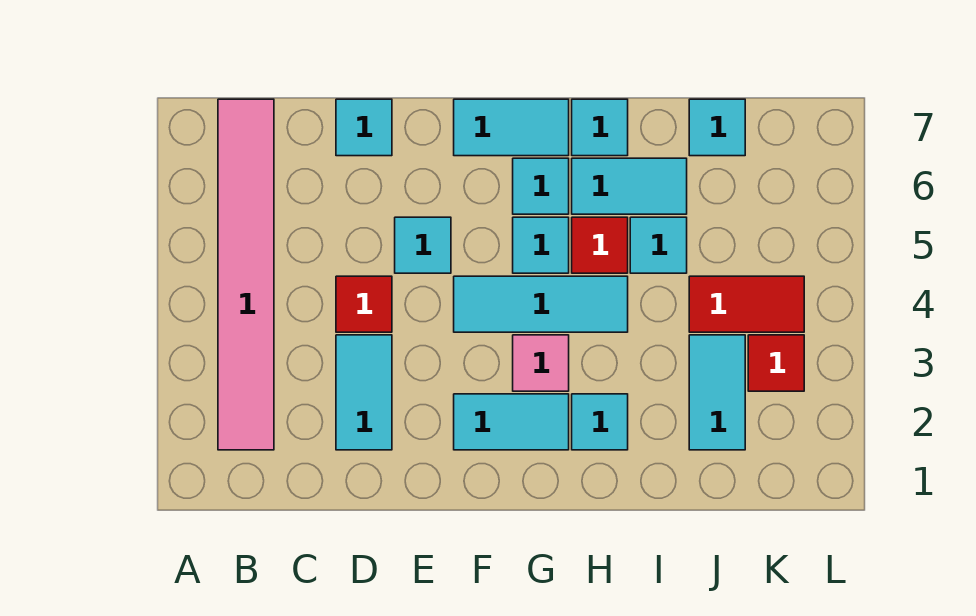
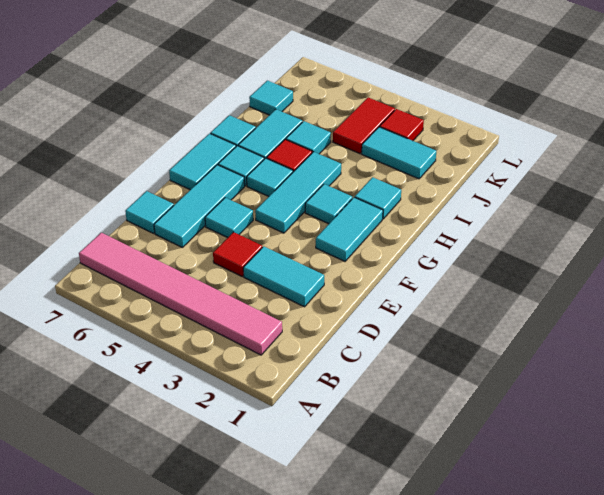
none -> cyan tile D6:F6 level 1
pink tile G3 level 1 -> cyan tile G3 level 1

